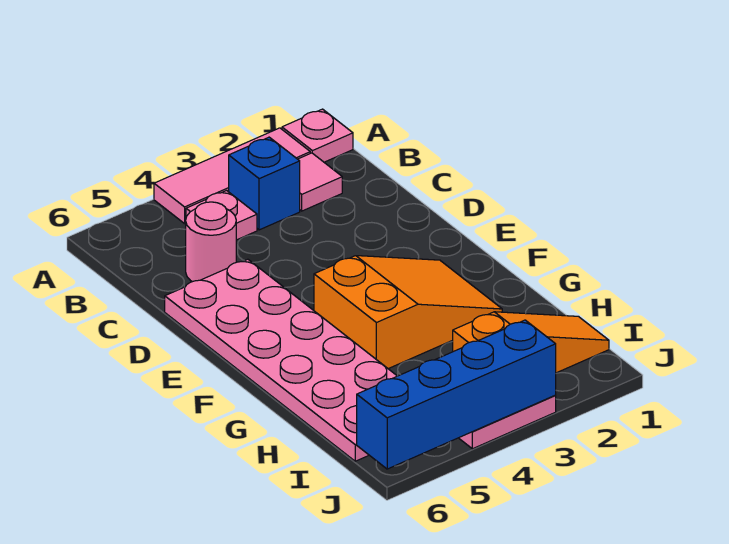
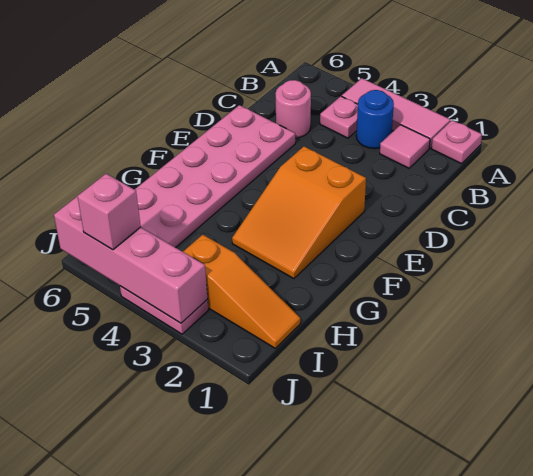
blue brick B3 level 1 -> blue round brick B3 level 1
orange slope F2:G4 level 1 top 4 -> orange slope E2:G3 level 1 top E
blue brick J3:J6 level 2 -> pink brick J3:J6 level 2
none -> pink brick J5 level 3

